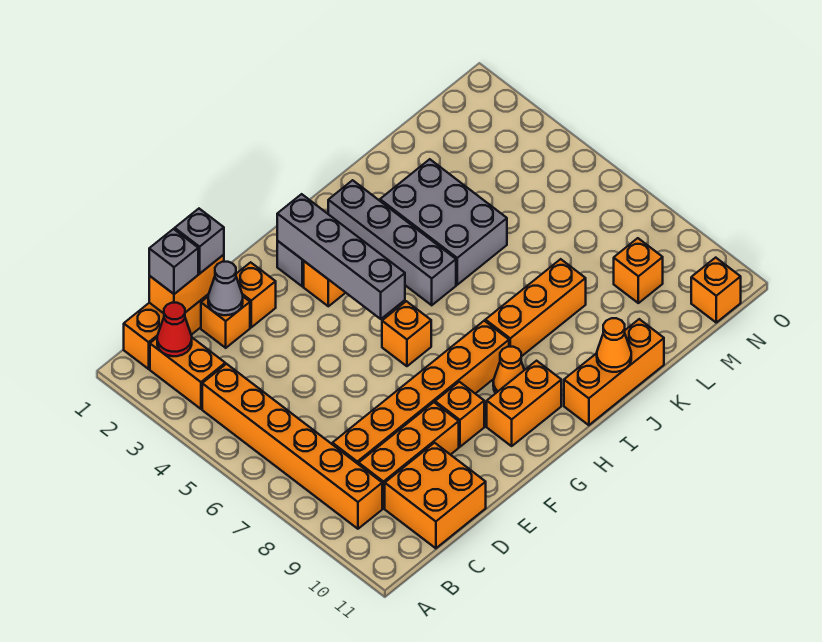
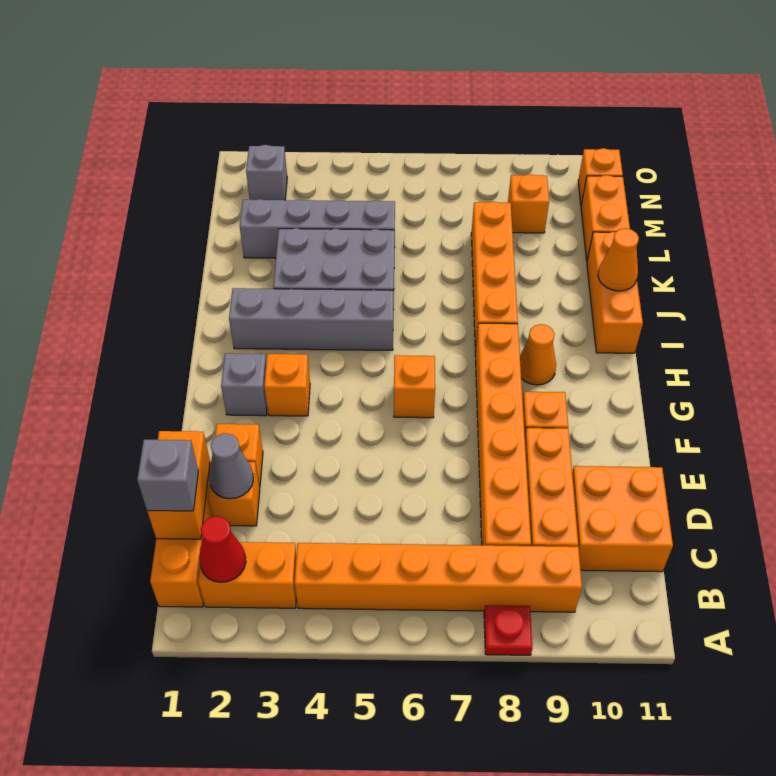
none -> red plate A8 level 1
grey brick D1 level 3 -> grey brick N2 level 1
grey brick G2:G5 level 2 -> grey brick L2:L5 level 1
orange brick G10:H10 level 1 -> orange brick L11:M11 level 1
orange brick I8:K8 level 1 -> orange brick I8:L8 level 1

